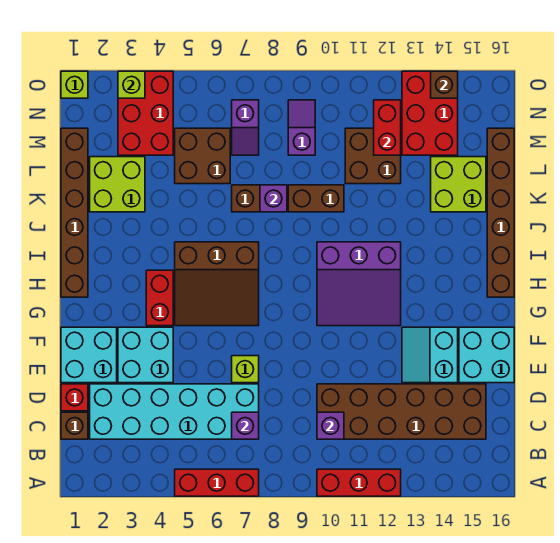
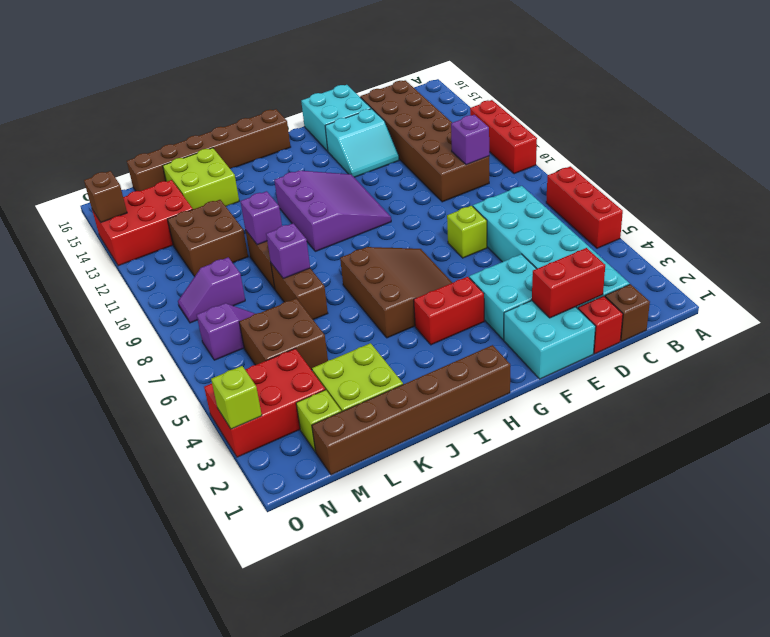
purple brick C7 level 2 -> purple brick K10 level 2
red brick M12:N12 level 2 -> red brick D2:E2 level 2
lime brick O1 level 1 -> lime brick M2 level 1

